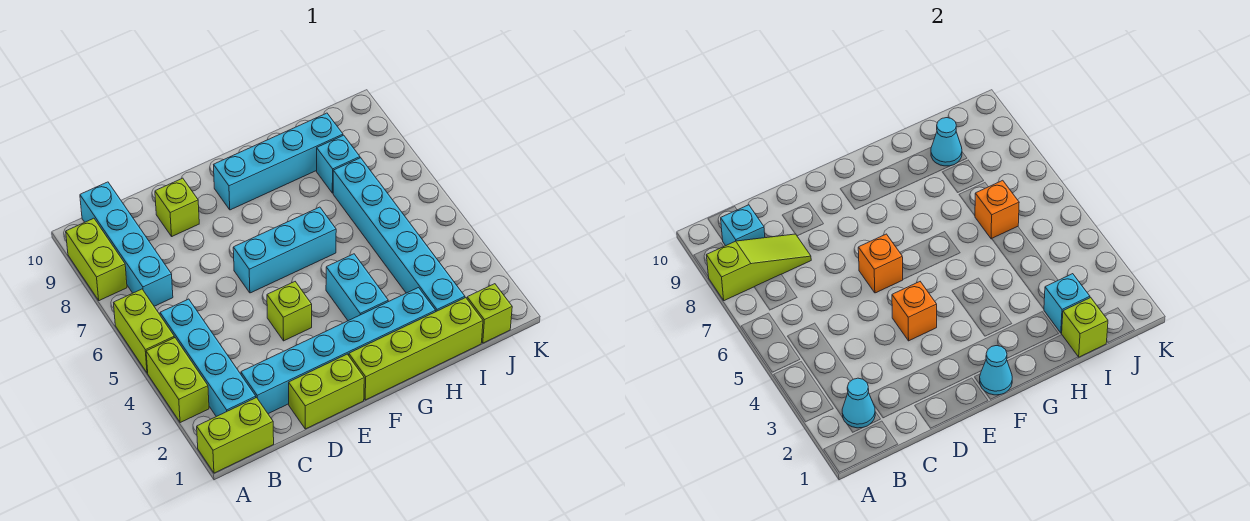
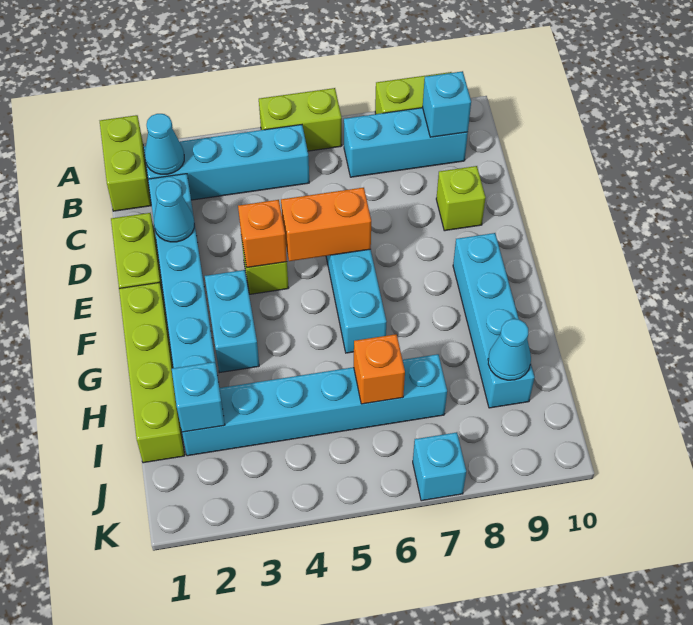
lime brick A3:A4 level 1 -> none
lime slope A8:C8 level 2 top A -> none
cyan brick B7:B10 level 1 -> cyan brick B7:B9 level 1
orange brick E6 level 2 -> orange brick E5:E6 level 2
cyan cone F1 level 2 -> cyan cone D2 level 2
cyan brick G3:G4 level 1 -> cyan brick F3:G3 level 1
lime brick I1 level 2 -> none
cyan brick I8 level 1 -> cyan brick K7 level 1
lime brick J1 level 1 -> none

